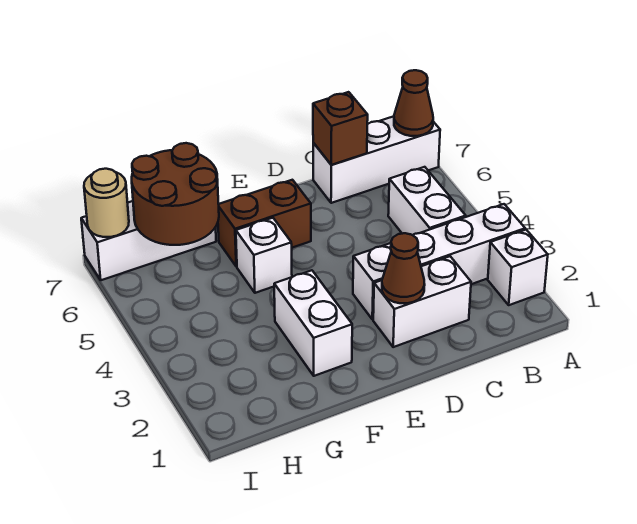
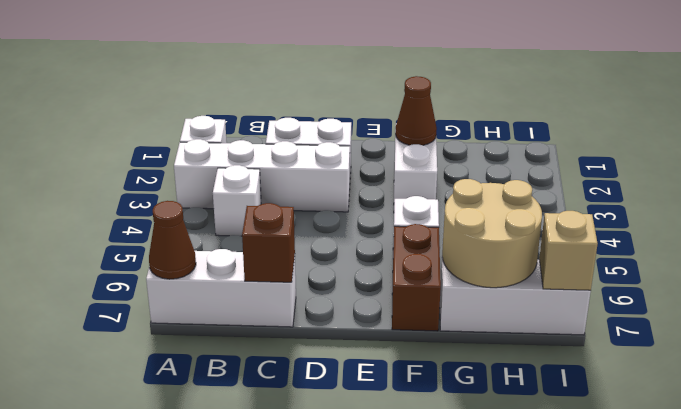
white brick B4:B5 level 1 -> white brick B4 level 1
brown cone D2 level 2 -> brown cone F2 level 2
brown brick E6:F6 level 1 -> brown brick F6:F7 level 1
brown round brick G6:H7 level 2 -> tan round brick G6:H7 level 2
tan round brick I7 level 2 -> tan brick I7 level 2

